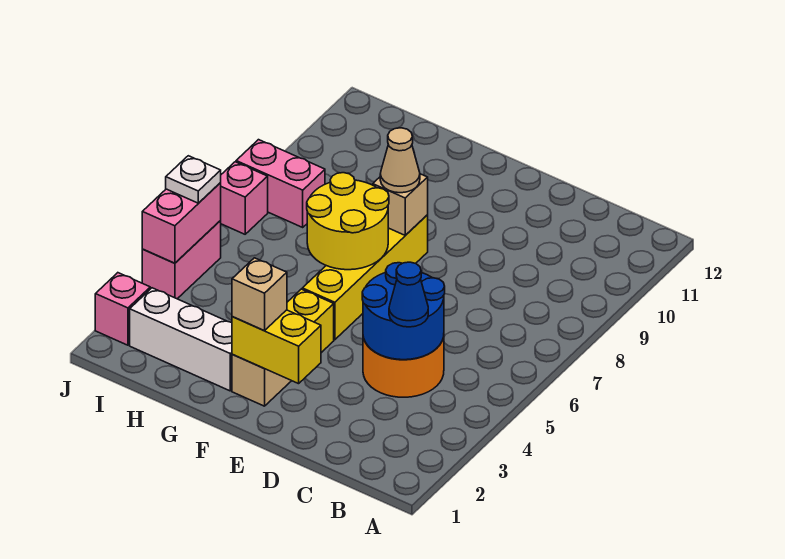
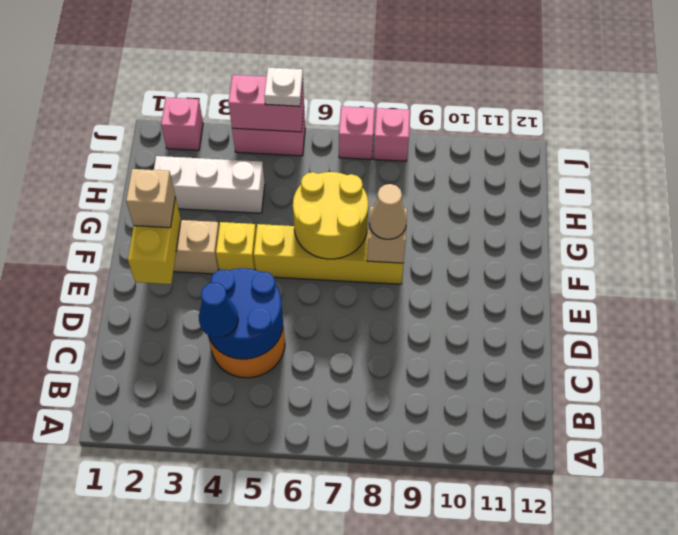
white brick G2:I2 level 1 -> white brick H2:H4 level 1
pink brick I8:J8 level 1 -> pink brick J8 level 1

